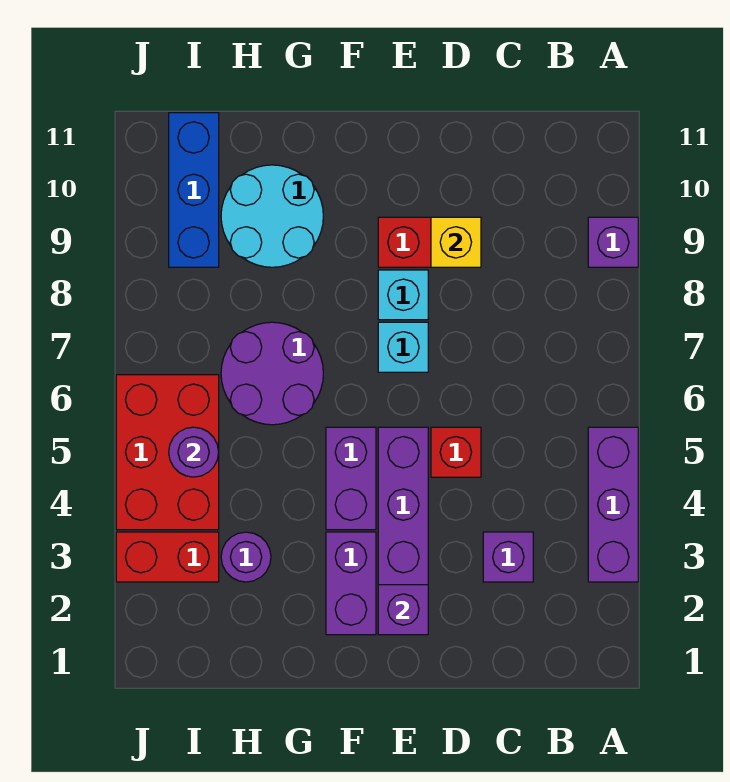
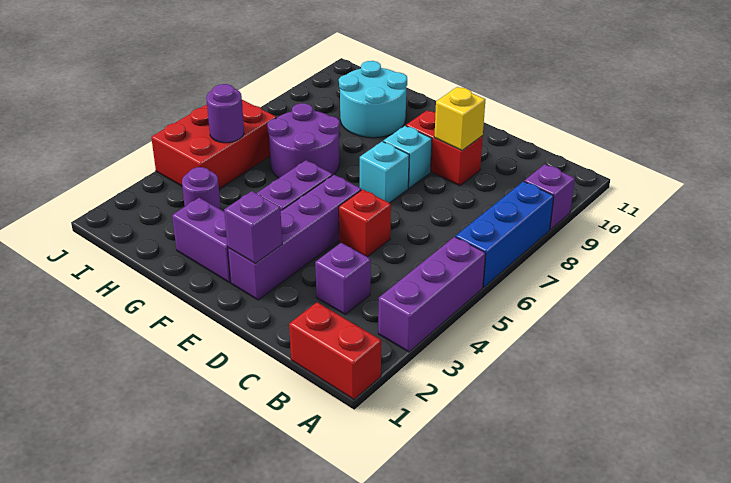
purple brick F2:F3 level 1 -> purple brick F2:G2 level 1
red brick I3:J3 level 1 -> red brick A1:B1 level 1
blue brick I9:I11 level 1 -> blue brick A6:A8 level 1

